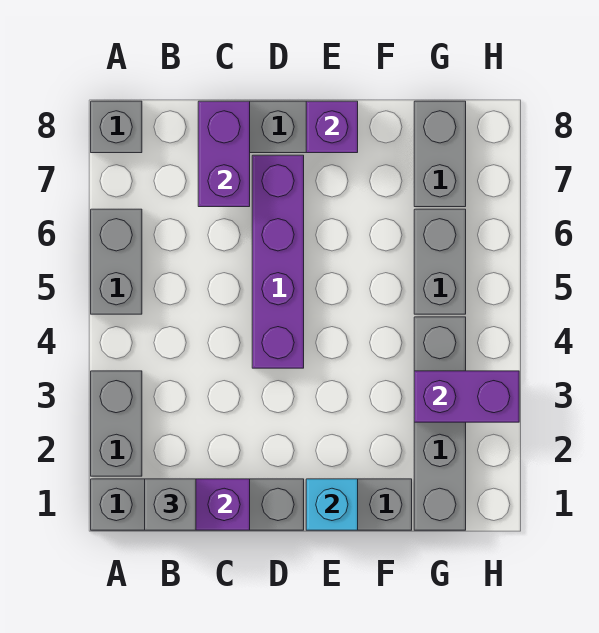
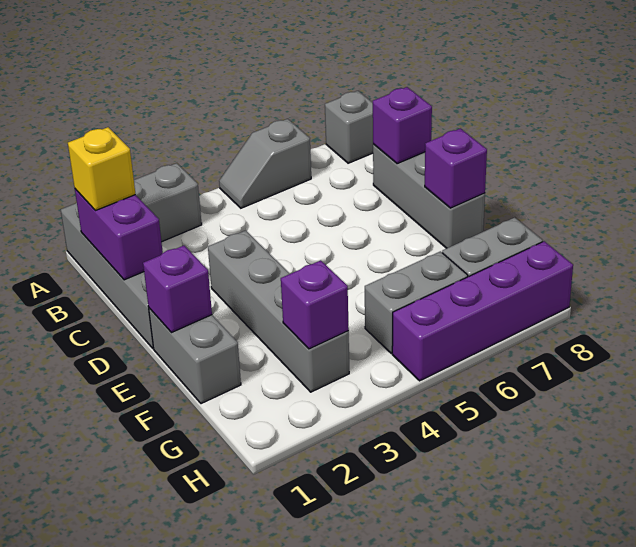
grey brick A5:A6 level 1 -> grey slope A5:A6 level 1 top 6
grey brick B1 level 3 -> yellow brick B1 level 3
purple brick C7:C8 level 2 -> purple brick C8 level 2
purple brick D4:D7 level 1 -> purple brick H5:H8 level 1
cyan brick E1 level 2 -> purple brick E1 level 2
grey brick G1:G4 level 1 -> grey brick D3:G3 level 1
purple brick G3:H3 level 2 -> purple brick G3 level 2

